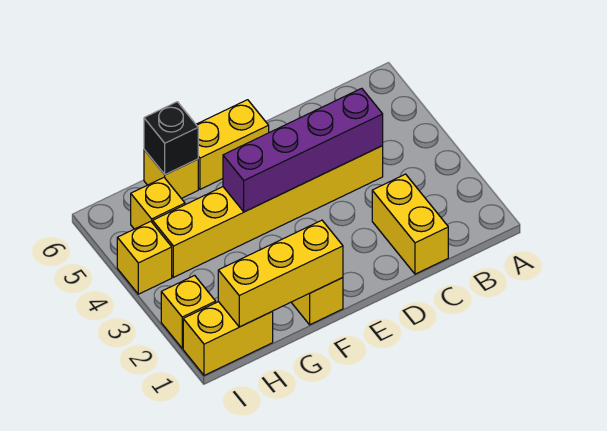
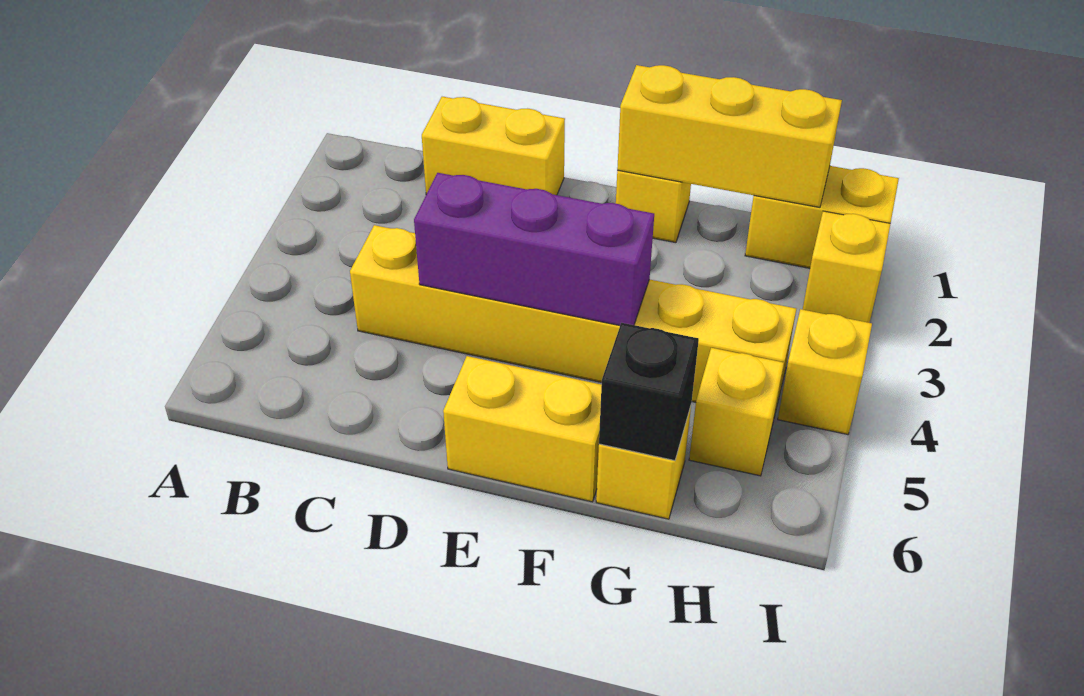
yellow brick C1:C2 level 1 -> yellow brick C1:D1 level 1
purple brick C4:F4 level 2 -> purple brick D4:F4 level 2

